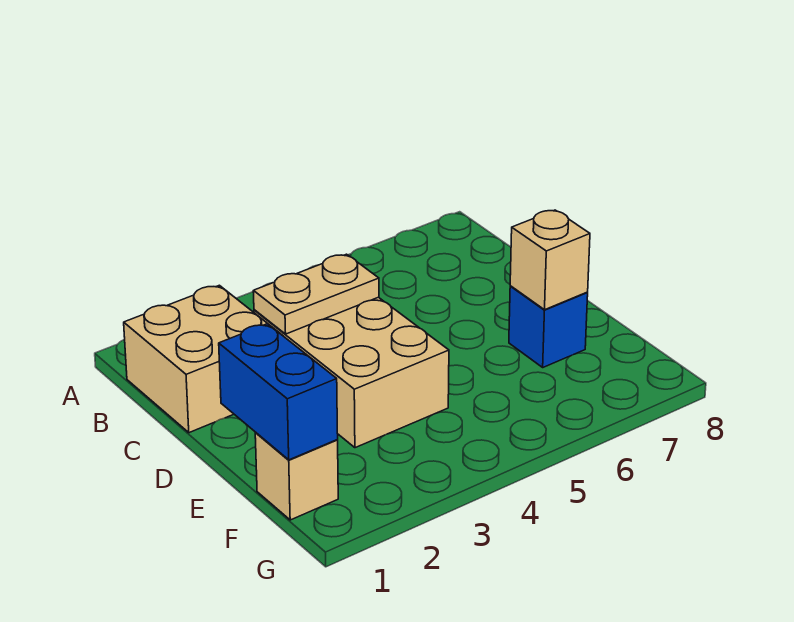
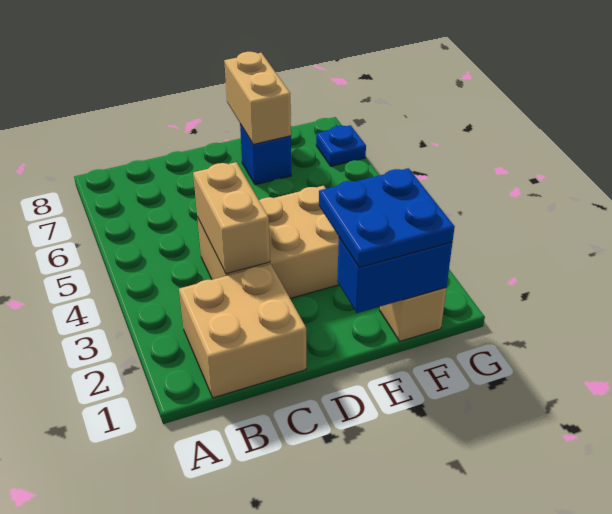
tan plate C3:C4 level 2 -> tan brick C3:C4 level 2
none -> blue plate E1:F2 level 3
tan brick E7 level 2 -> tan brick E7:E8 level 2
none -> blue plate G7 level 1

